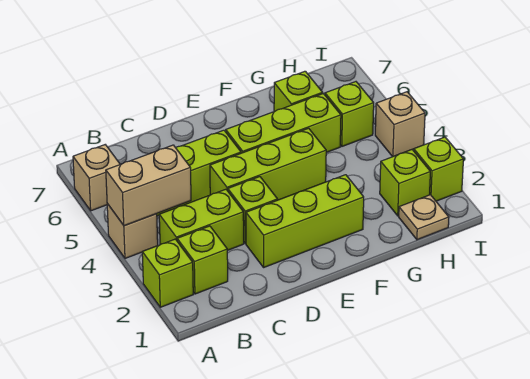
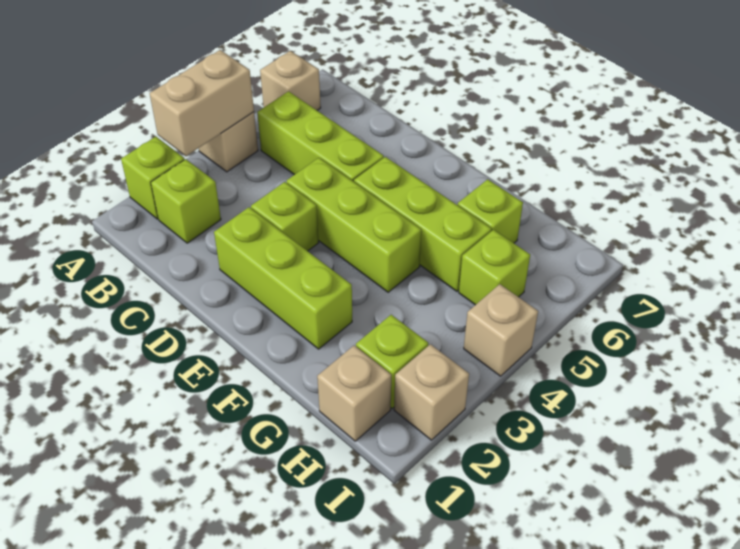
tan brick A4:B4 level 2 -> tan brick A3:A4 level 2
lime brick B3:C3 level 1 -> none
tan plate H1 level 1 -> tan brick H1 level 1
lime brick I2 level 1 -> tan brick I2 level 1

